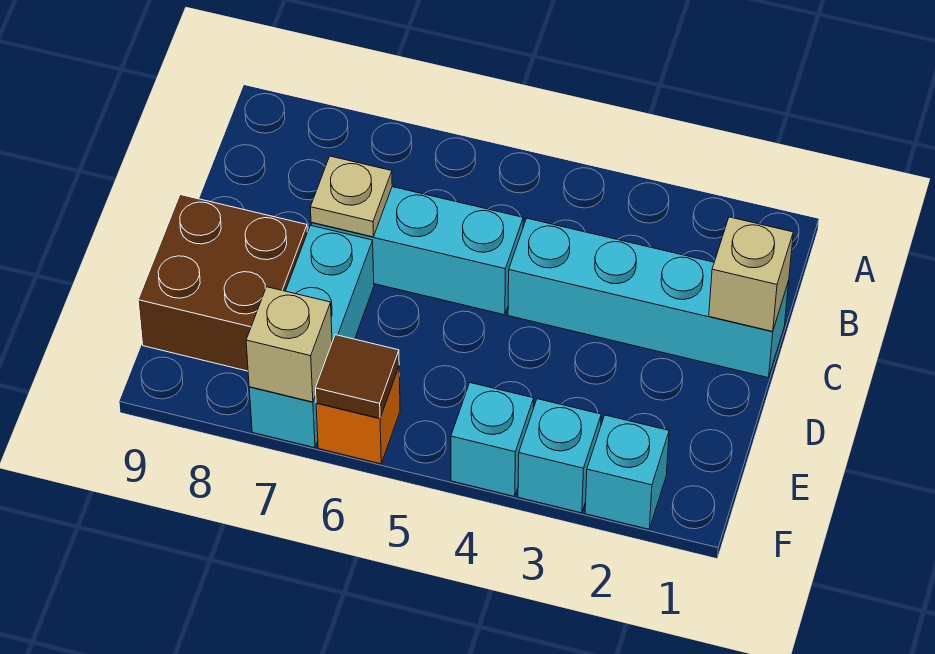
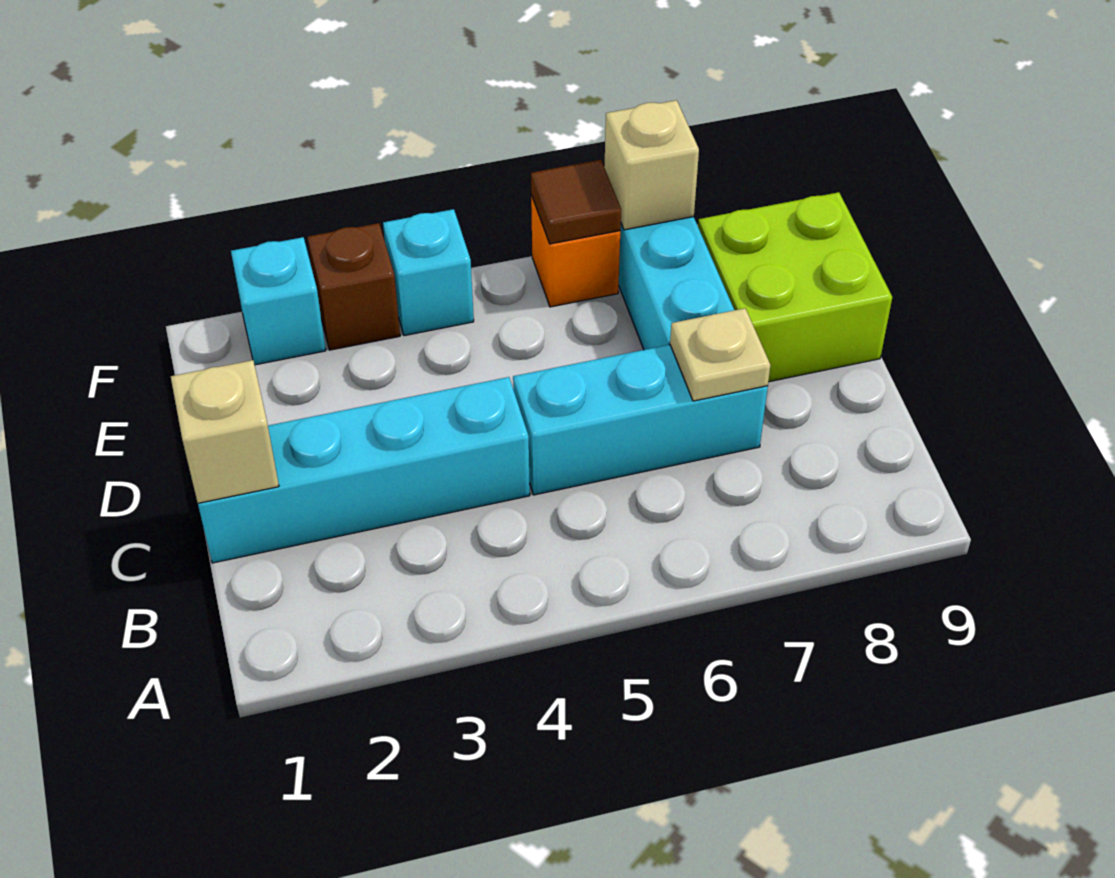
brown brick D8:E9 level 1 -> lime brick D8:E9 level 1
cyan brick F3 level 1 -> brown brick F3 level 1

